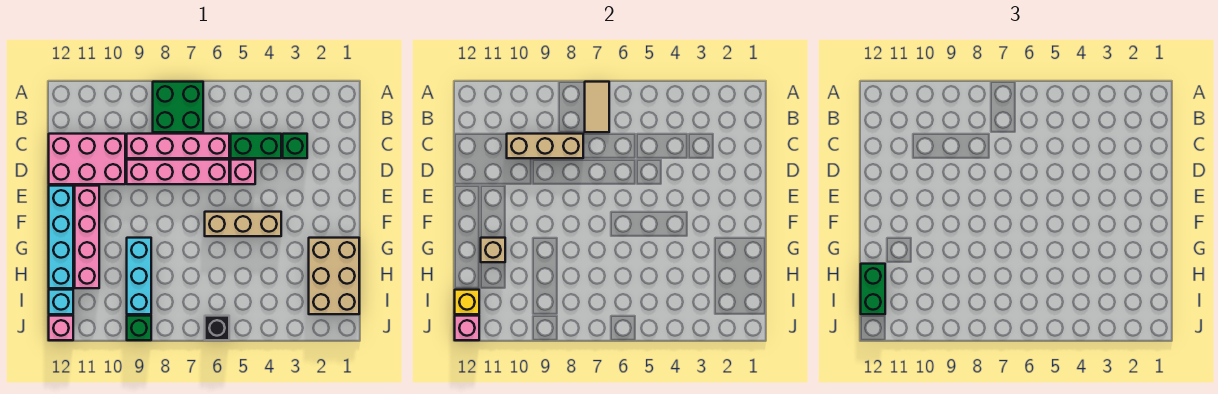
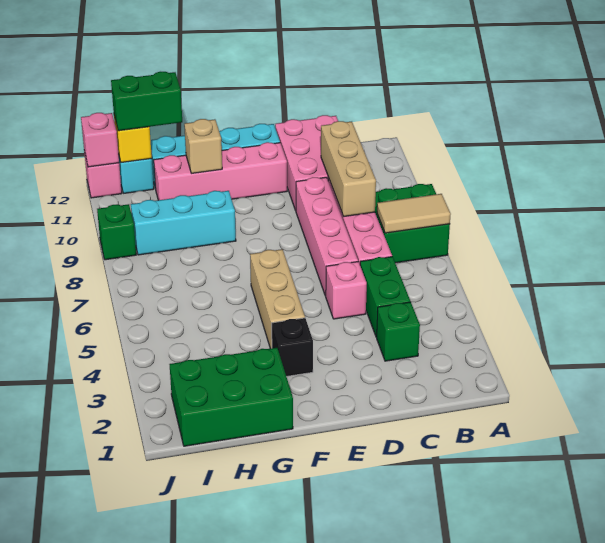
tan brick G1:I2 level 1 -> green brick G1:I2 level 1
black brick J6 level 1 -> black brick F3 level 1

